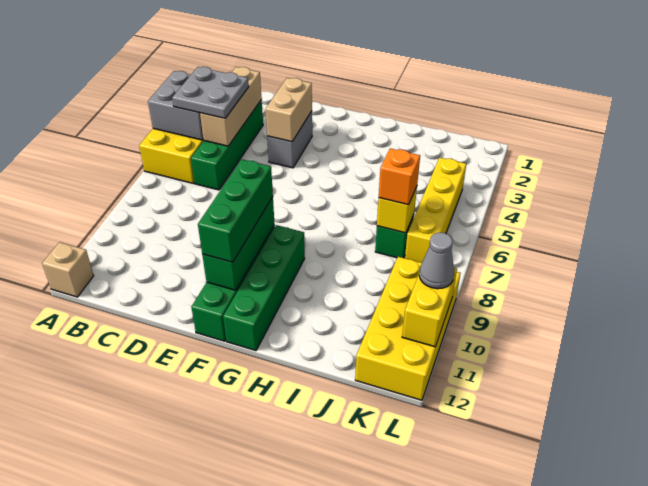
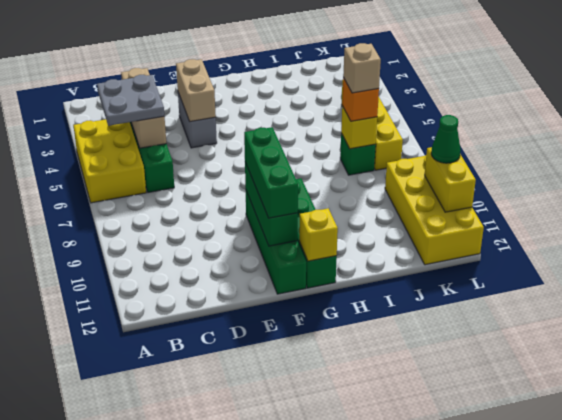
grey brick A4:B5 level 2 -> none
tan brick A12 level 1 -> tan brick J7 level 4
none -> yellow brick G12 level 2
grey cone L10 level 3 -> green cone L10 level 3

